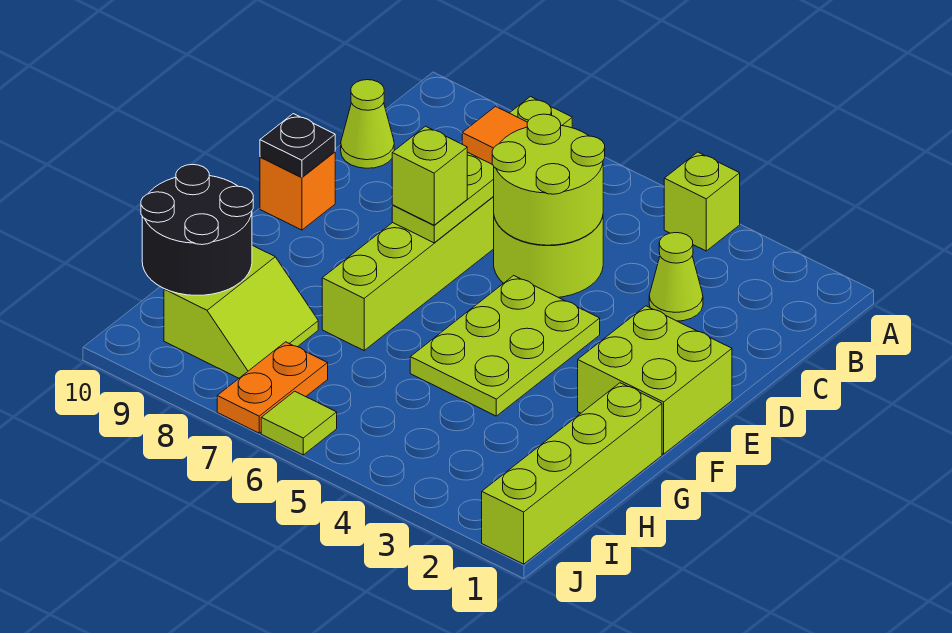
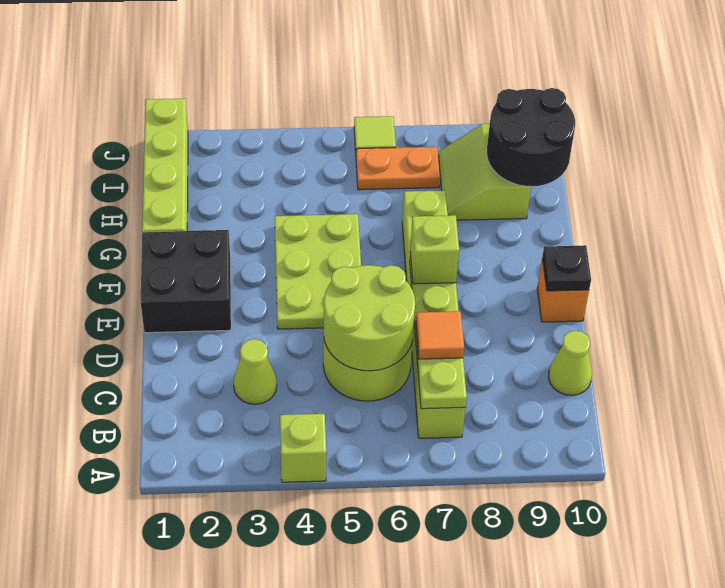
lime brick E1:F2 level 1 -> black brick E1:F2 level 1
orange plate I7:J7 level 1 -> orange plate I6:I7 level 1

